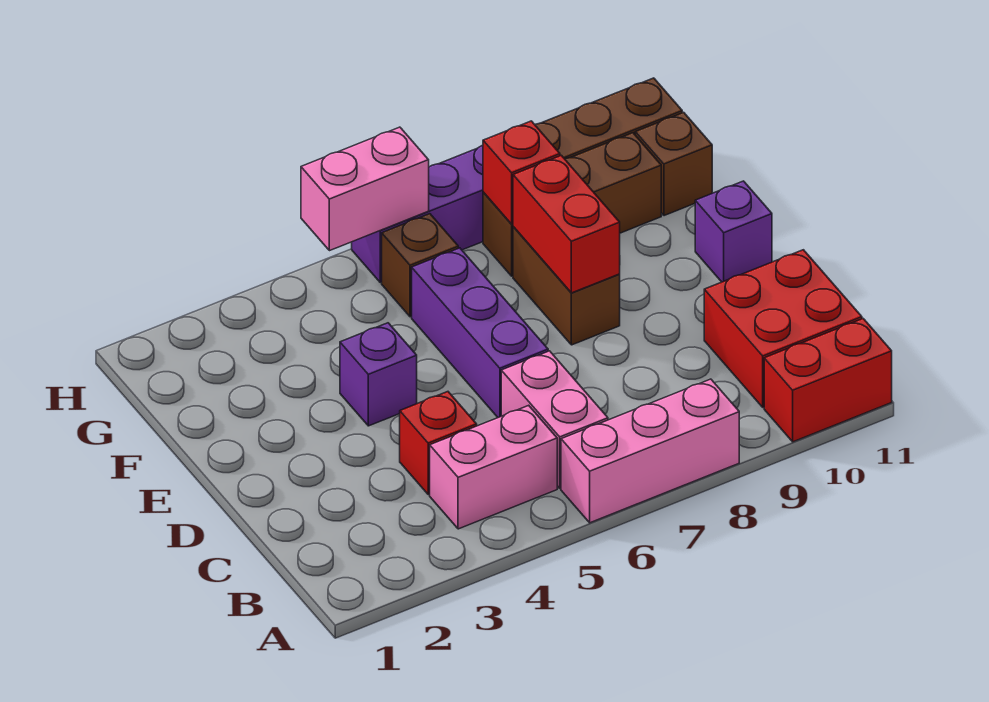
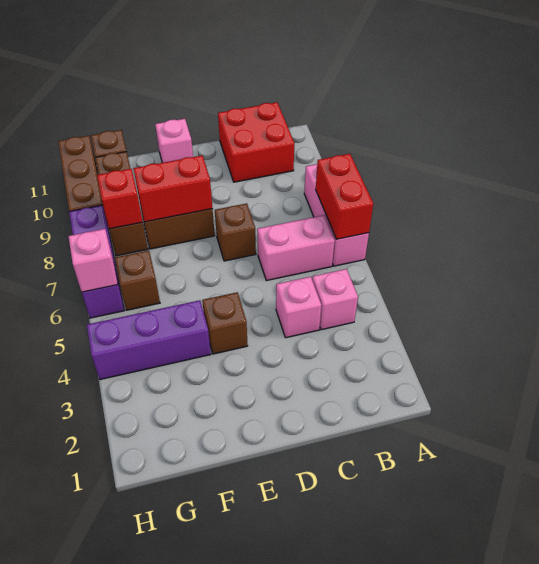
red brick A10:A11 level 1 -> red brick A6:A7 level 2
pink brick B4:B5 level 1 -> pink brick B4 level 1
red brick C4 level 1 -> pink brick C4 level 1
purple brick D6:F6 level 1 -> purple brick F4:H4 level 1
none -> brown brick D7 level 1
purple brick E4 level 1 -> brown brick E4 level 1
purple brick E11 level 1 -> pink brick E11 level 1
pink brick H5:H6 level 2 -> pink brick H6 level 2

